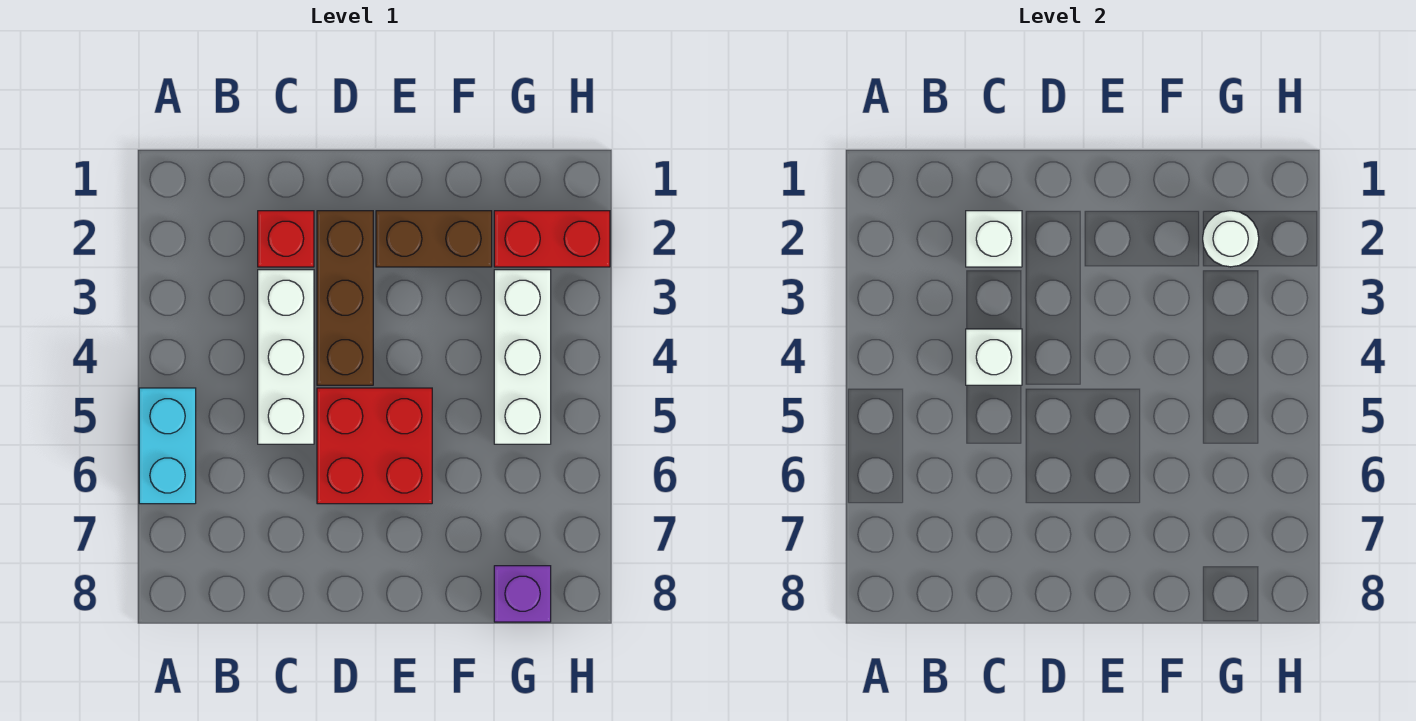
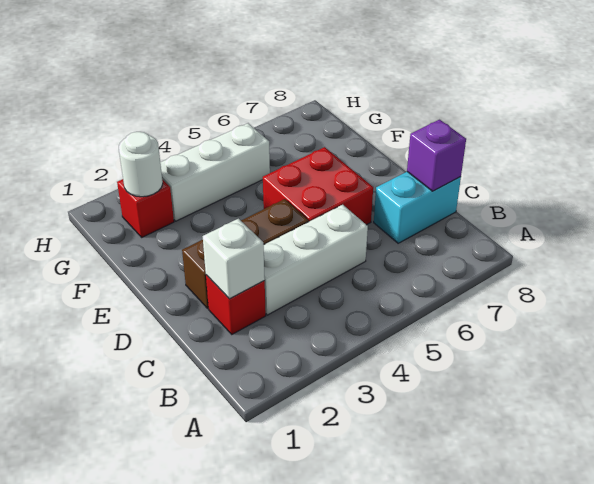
cyan brick A5:A6 level 1 -> cyan brick C7:C8 level 1
white brick C4 level 2 -> none
brown brick E2:F2 level 1 -> none
red brick G2:H2 level 1 -> red brick G2 level 1
purple brick G8 level 1 -> purple brick C8 level 2

